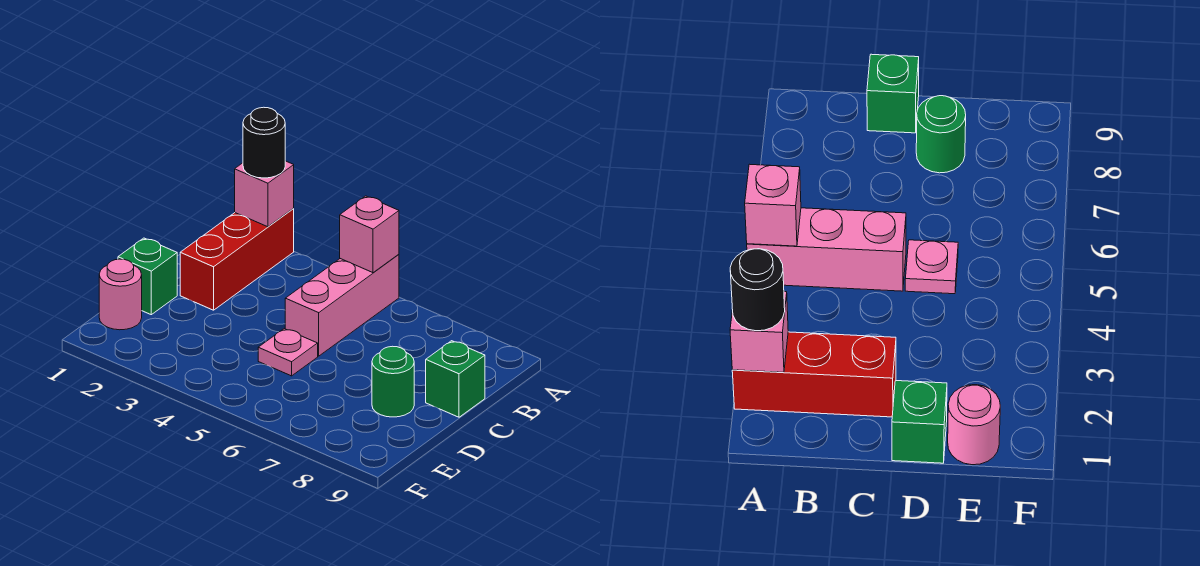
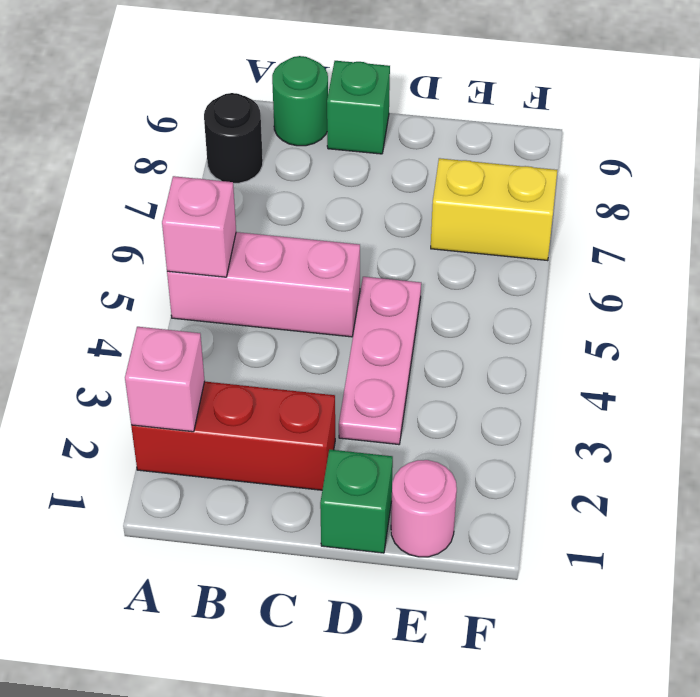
black round brick A2 level 3 -> black round brick A8 level 1
pink plate D5 level 1 -> pink plate D3:D5 level 1
green round brick D8 level 1 -> green round brick B9 level 1
none -> yellow brick E7:F7 level 1

